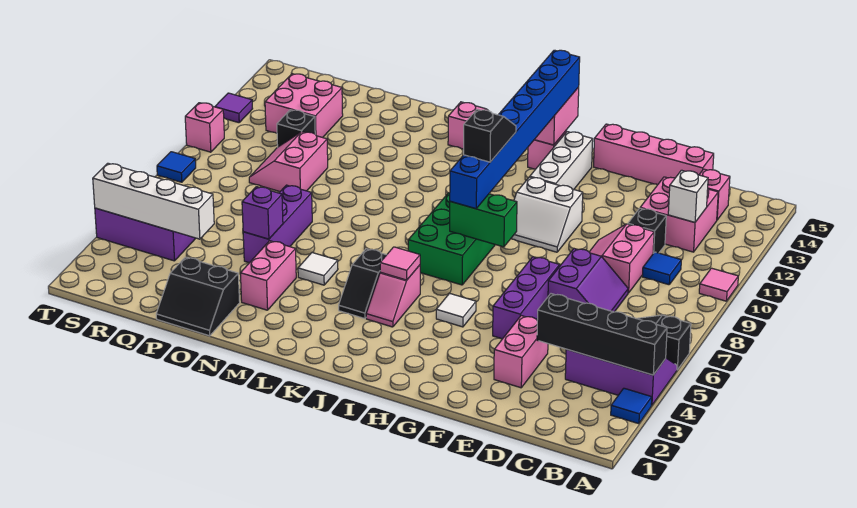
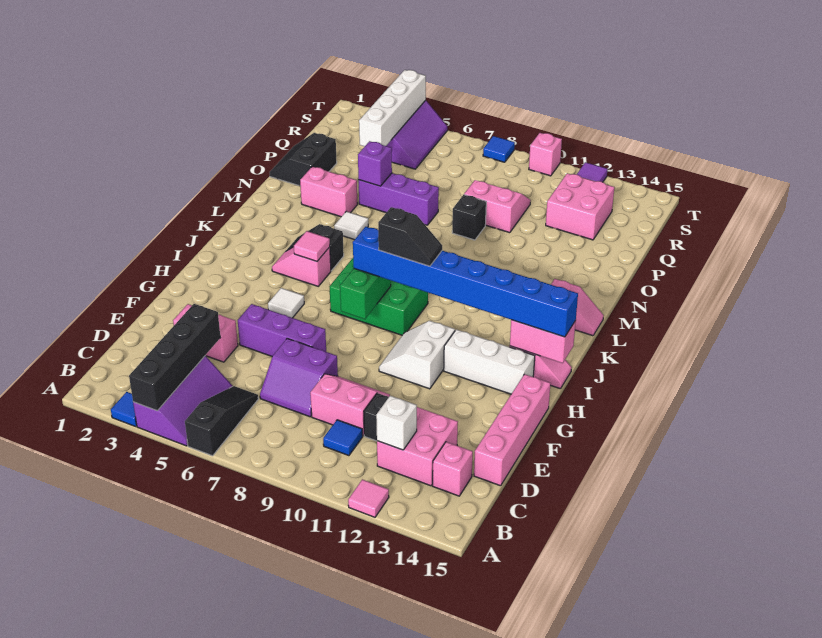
pink tile A10 level 1 -> pink tile A12 level 1
black brick Q11 level 1 -> black brick O9 level 1

